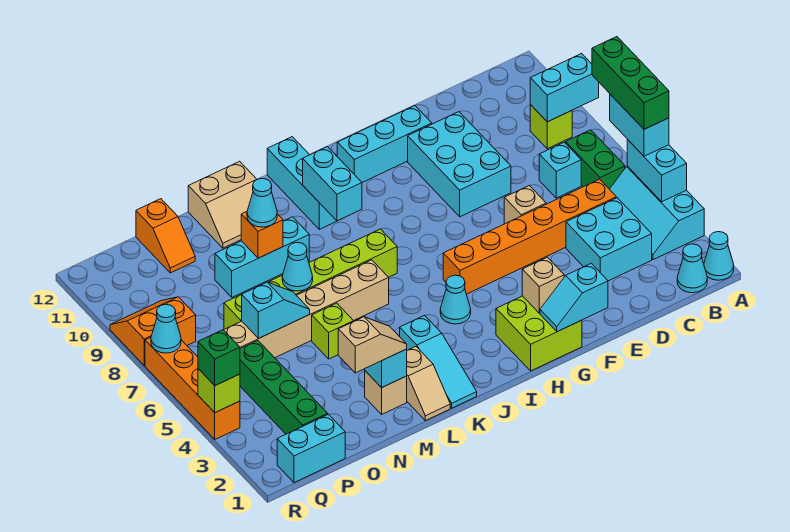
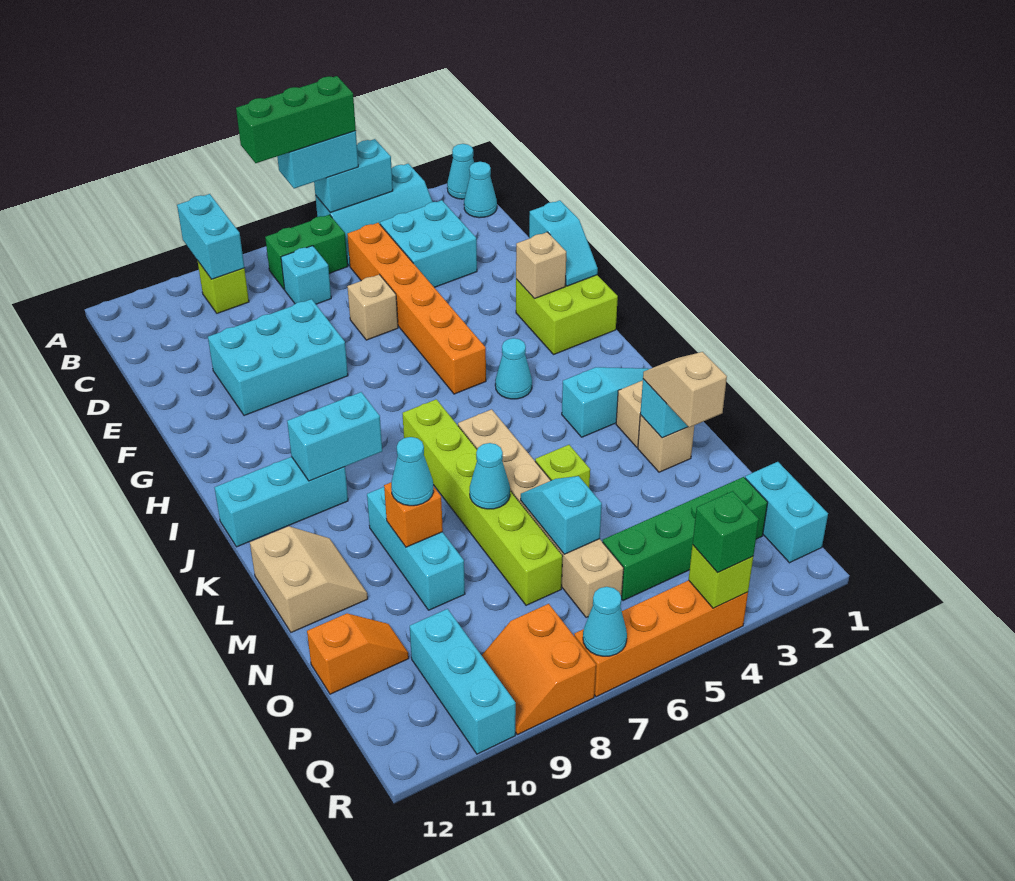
cyan brick F11:H11 level 1 -> cyan brick P10:R10 level 1

